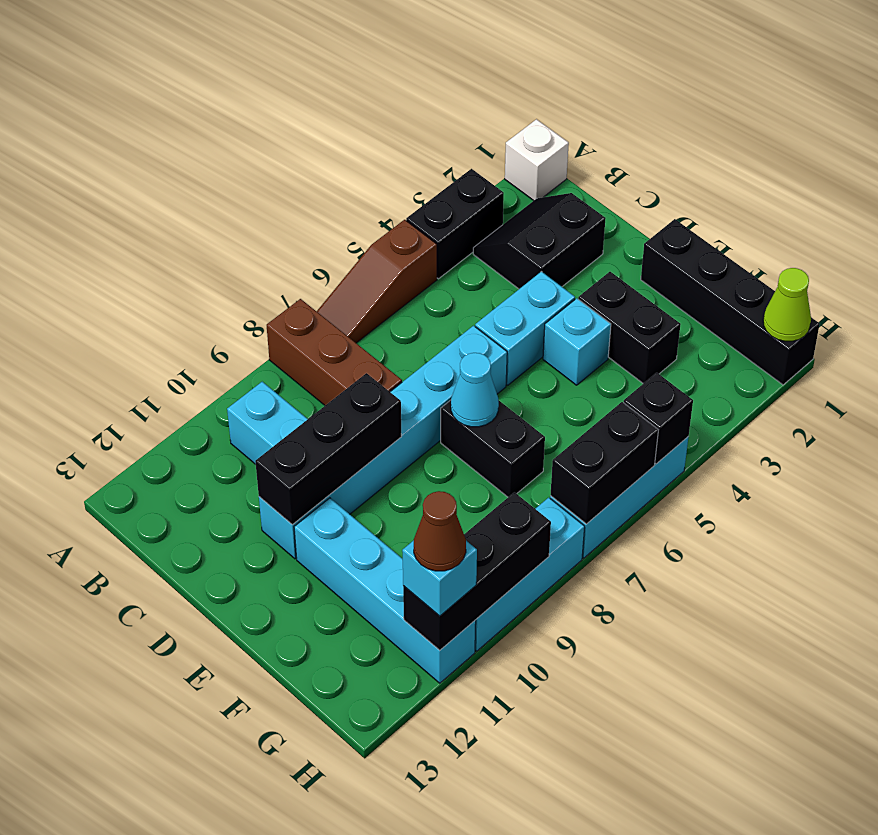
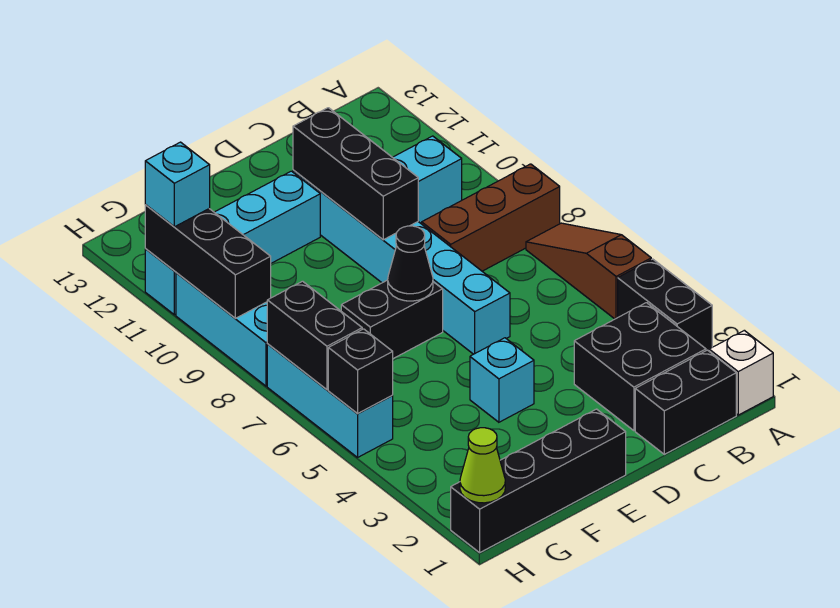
black slope B2:C3 level 1 top C -> black brick B2:C3 level 1
cyan brick D4:D5 level 1 -> none
black brick E3:F3 level 1 -> black brick B1:C1 level 1
cyan cone E7 level 2 -> black cone E7 level 2
brown cone H11 level 4 -> none

